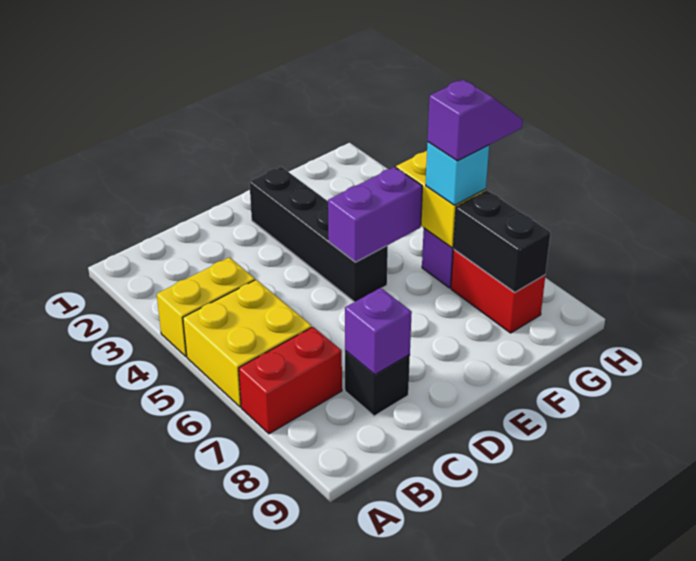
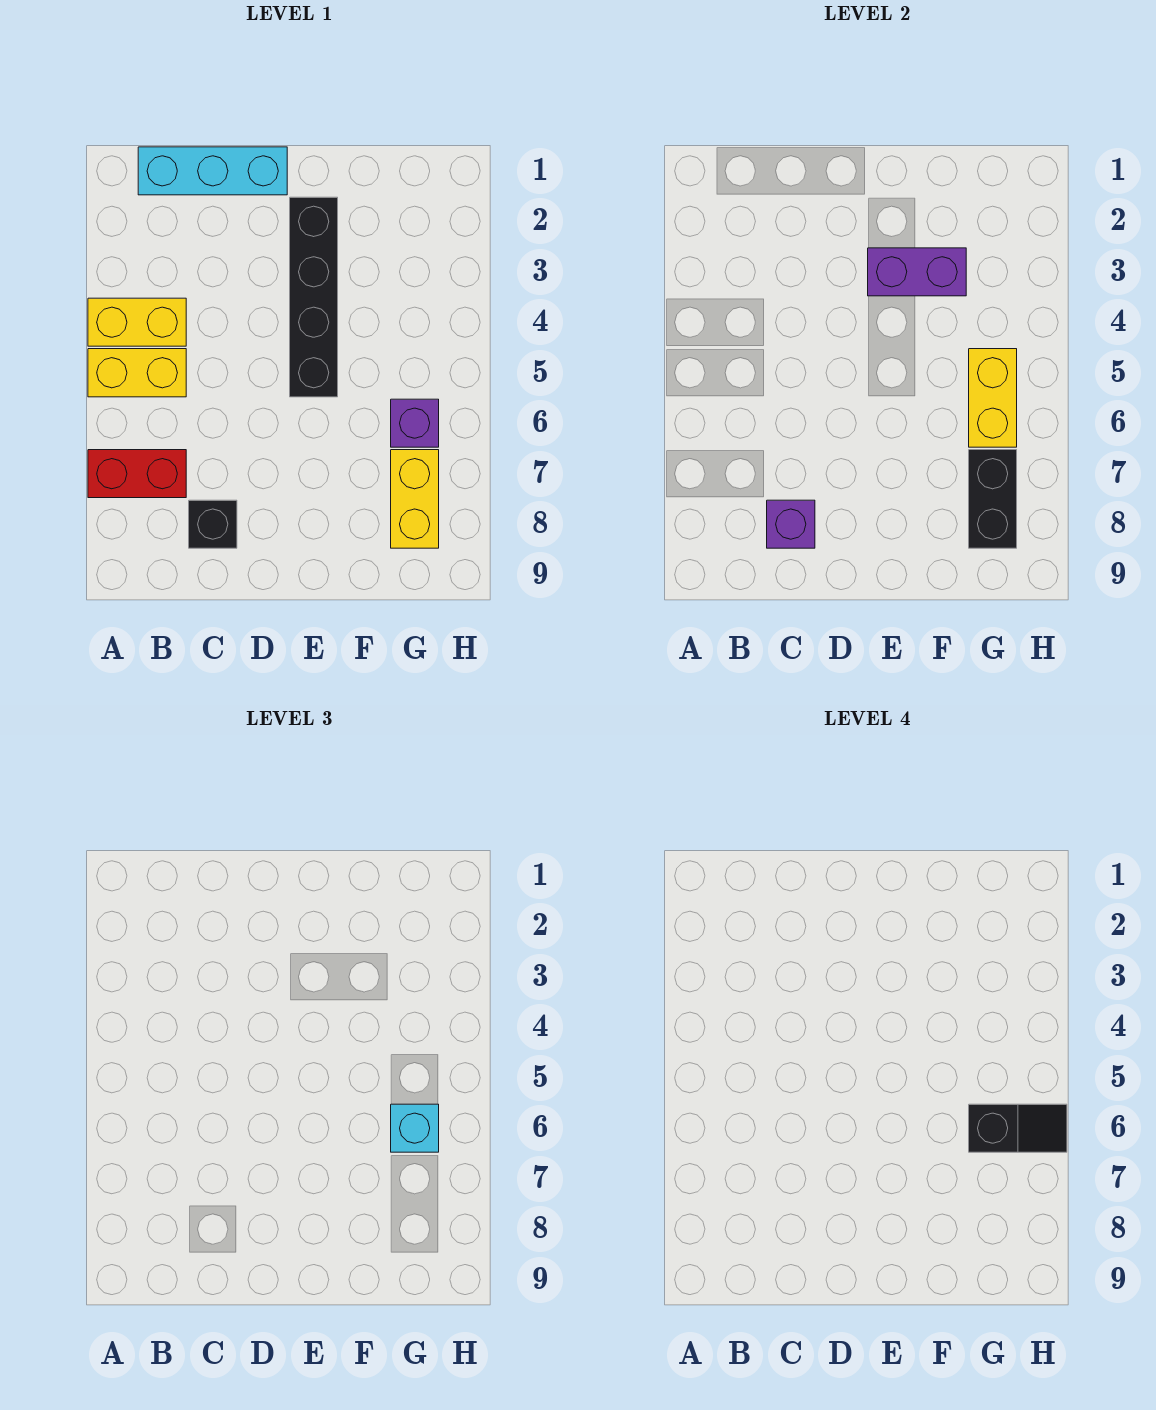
yellow brick A5:B6 level 1 -> yellow brick A5:B5 level 1
none -> cyan brick B1:D1 level 1
purple brick E5:F5 level 2 -> purple brick E3:F3 level 2
purple slope G6:H6 level 4 top G -> black slope G6:H6 level 4 top G
red brick G7:G8 level 1 -> yellow brick G7:G8 level 1

